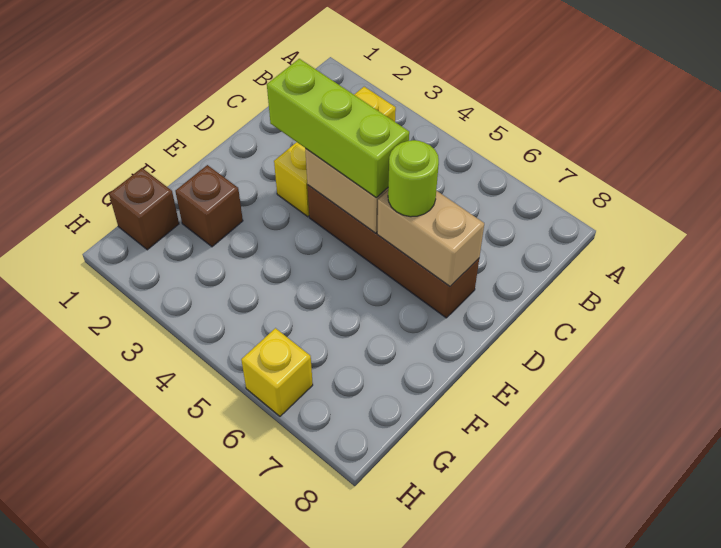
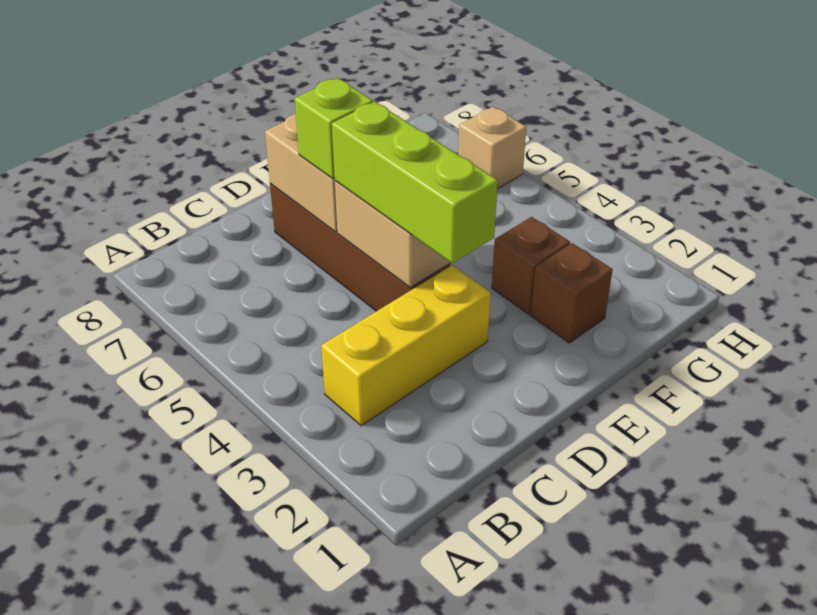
lime round brick D6 level 3 -> lime brick D6 level 3
brown brick G1 level 1 -> brown brick F3 level 1
yellow brick H6 level 1 -> tan brick H6 level 1

